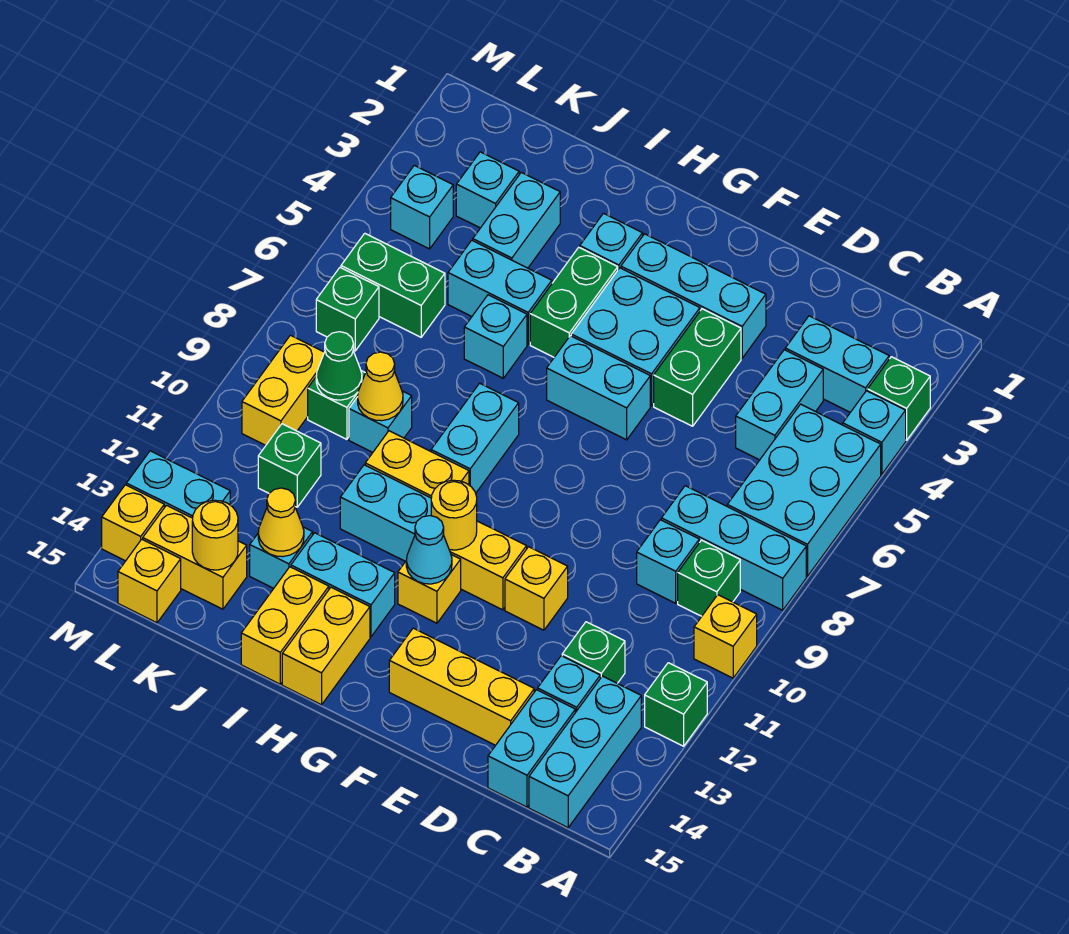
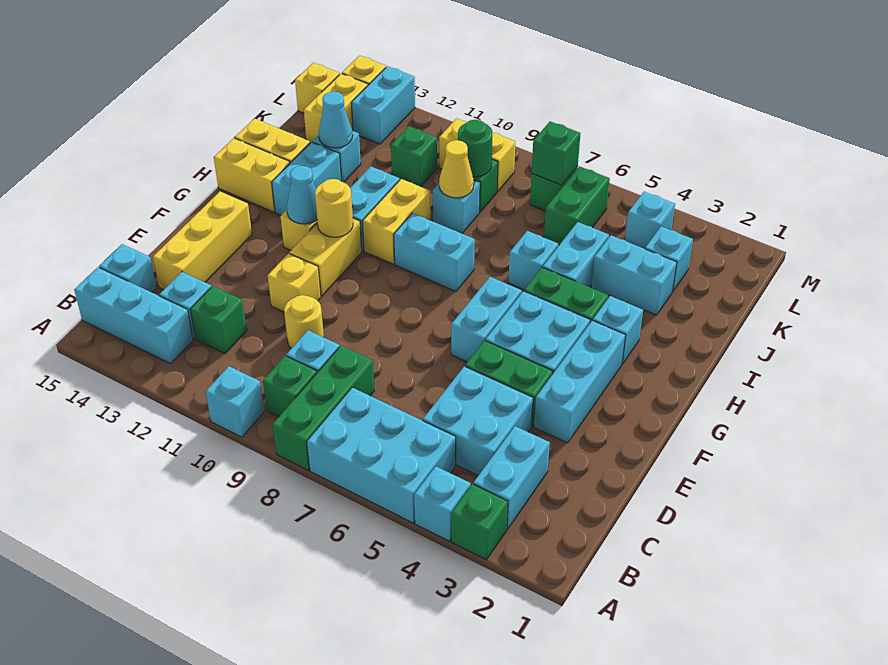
cyan brick A8:C8 level 1 -> green brick A8:C8 level 1
yellow brick A10 level 1 -> cyan brick A10 level 1
green brick A12 level 1 -> green brick L7 level 2
cyan brick C4:C5 level 1 -> cyan brick C4:D5 level 1
cyan brick C14:C15 level 1 -> cyan brick C15 level 1
yellow cone J13 level 2 -> cyan cone J13 level 2
green cone K9 level 2 -> green round brick K9 level 2
yellow round brick K14 level 2 -> yellow round brick D10 level 1

